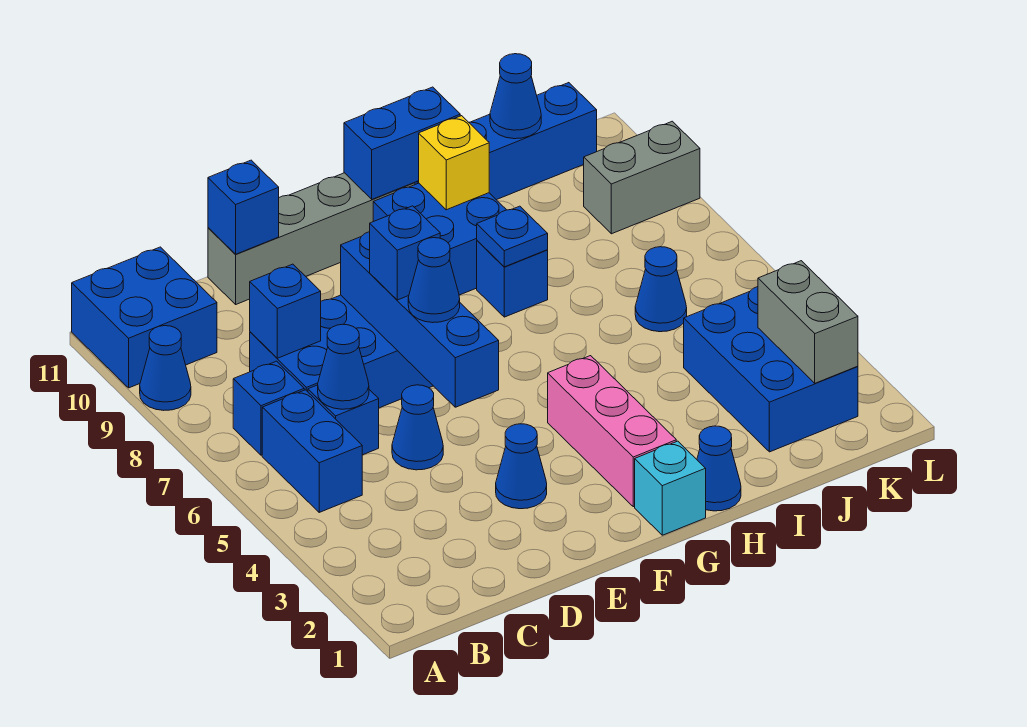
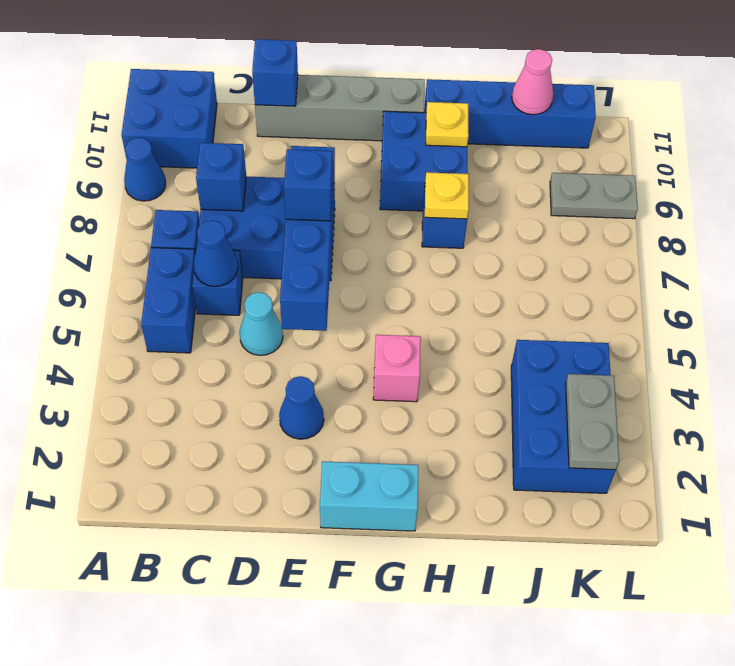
blue cone D5 level 1 -> cyan cone D5 level 1
blue cone E6 level 3 -> none
cyan brick G1 level 1 -> cyan brick F1:G1 level 1
pink brick G2:G4 level 1 -> pink brick G4 level 1
blue brick G11:H11 level 2 -> none
blue cone H1 level 1 -> none
blue plate H8 level 2 -> yellow plate H8 level 2
yellow brick H10 level 2 -> yellow plate H10 level 2
blue cone J6 level 1 -> none
blue cone J11 level 2 -> pink cone J11 level 2
grey brick K2:K3 level 2 -> grey plate K2:K3 level 2
grey brick K9:L9 level 1 -> grey plate K9:L9 level 1

